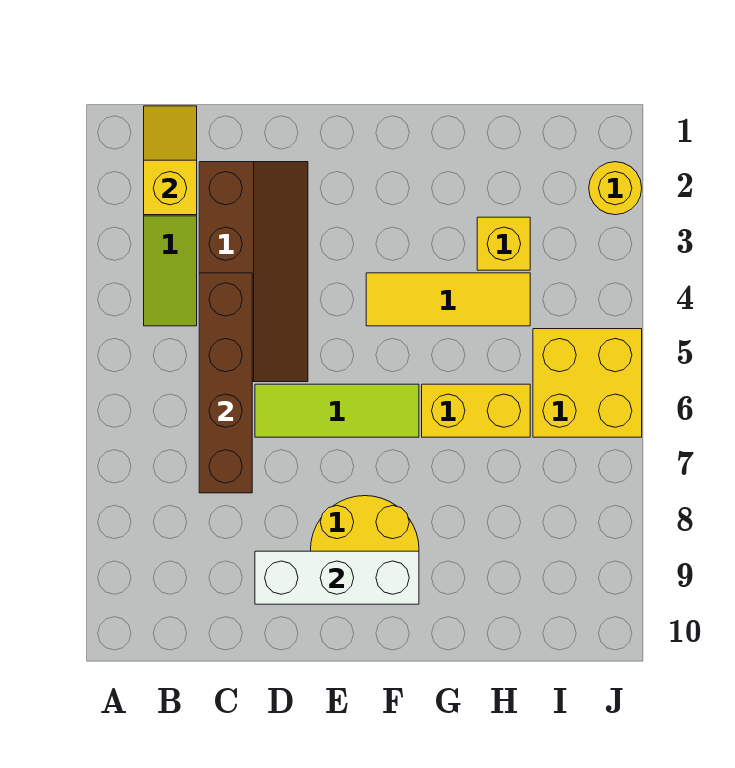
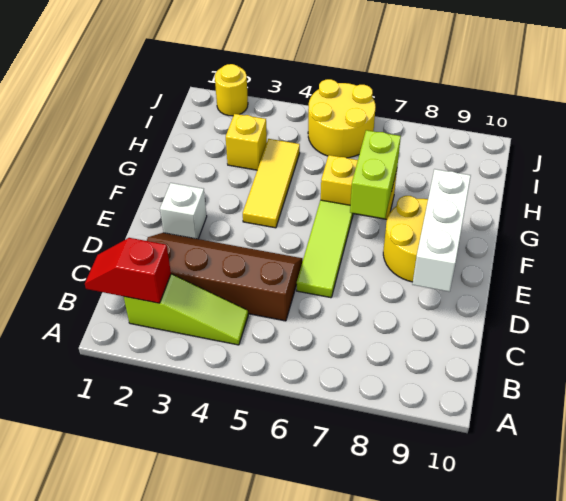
yellow slope B1:B2 level 2 top 2 -> red slope B1:B2 level 2 top 2
brown brick C4:C7 level 2 -> none
none -> white brick E2 level 1
none -> lime brick F7:G7 level 2
yellow brick G6:H6 level 1 -> yellow brick G6:G7 level 1
yellow brick I5:J6 level 1 -> yellow round brick I5:J6 level 1

